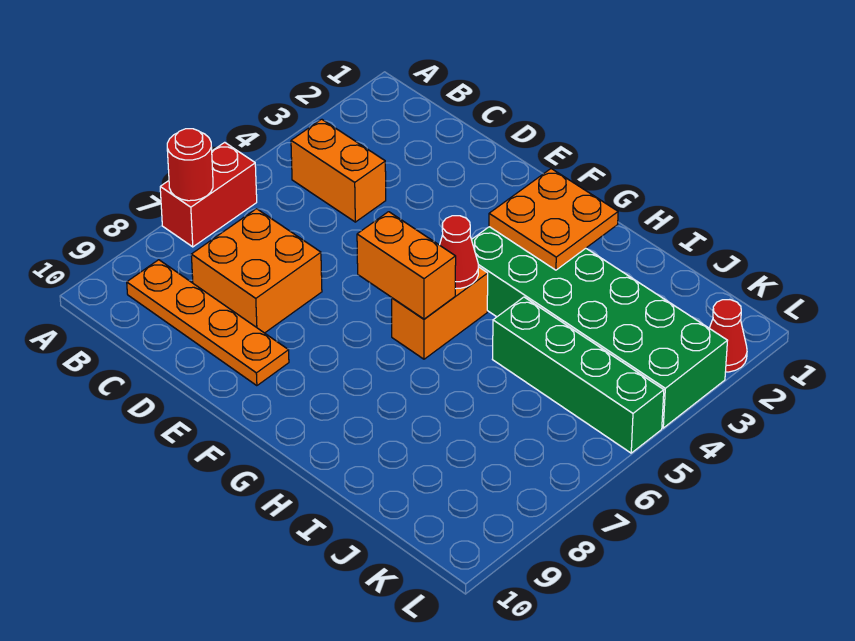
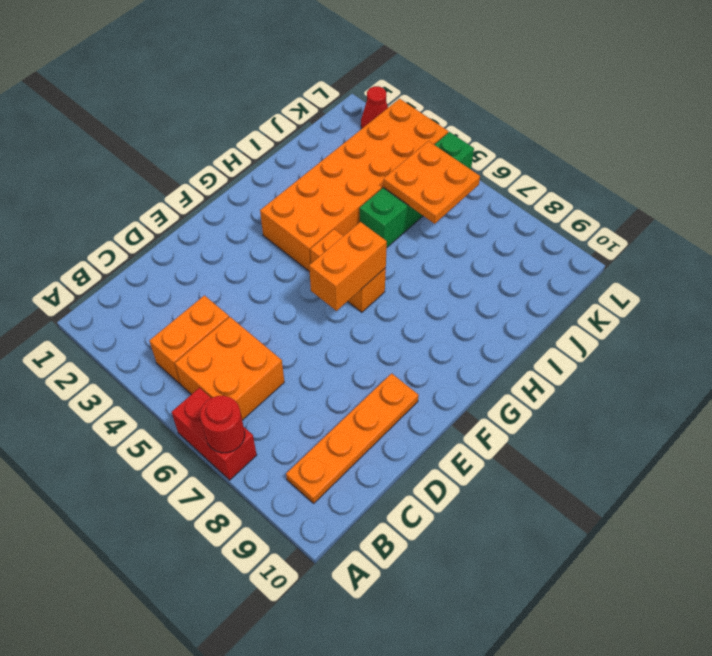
orange brick C7:D8 level 1 -> orange brick B5:C6 level 1
orange plate G2:H3 level 2 -> orange plate J5:K6 level 2
green brick G3:L4 level 1 -> orange brick G3:L4 level 1
red cone G5 level 2 -> none

